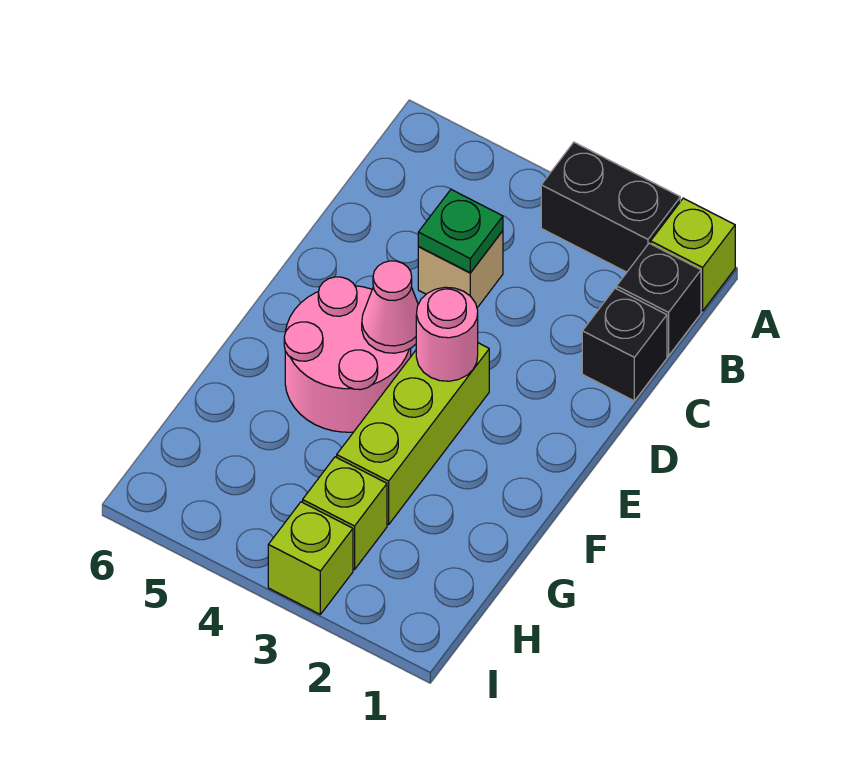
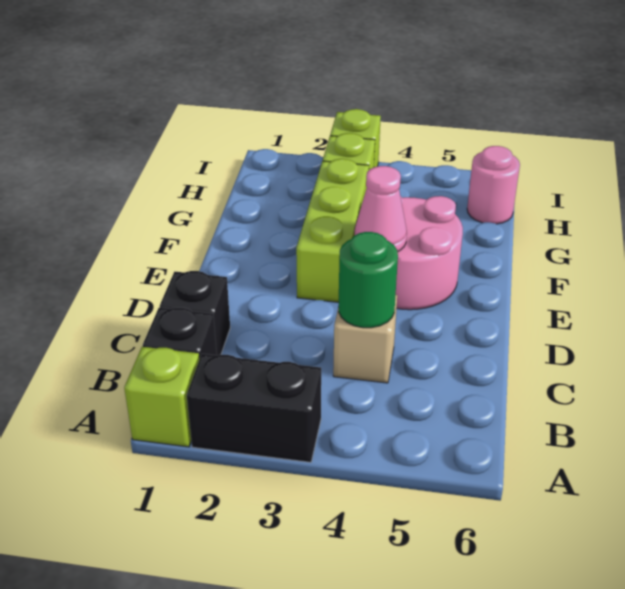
green plate C4 level 2 -> green round brick C4 level 2
pink round brick E3 level 2 -> pink round brick H6 level 1

